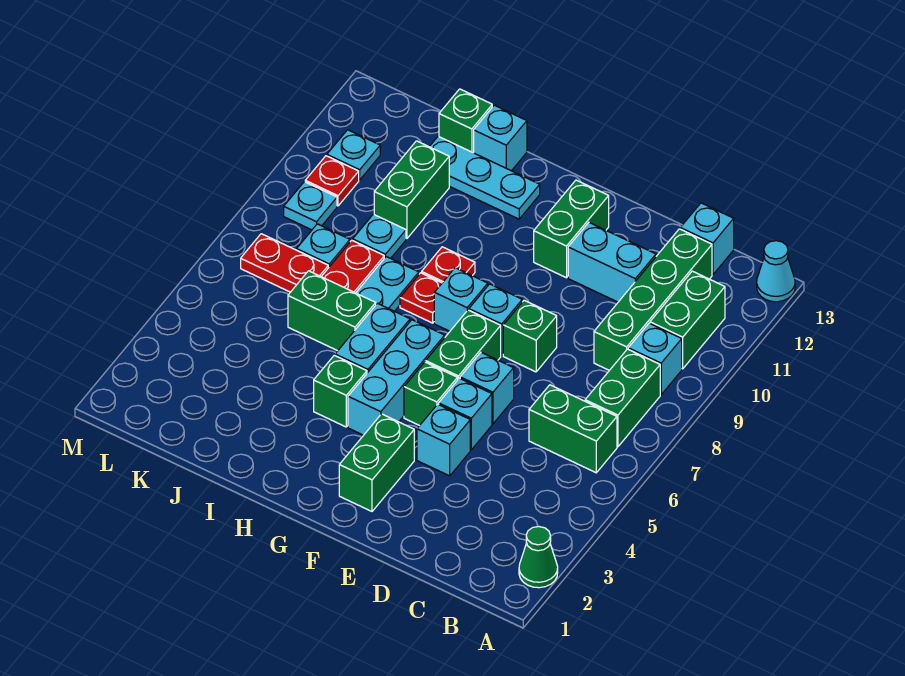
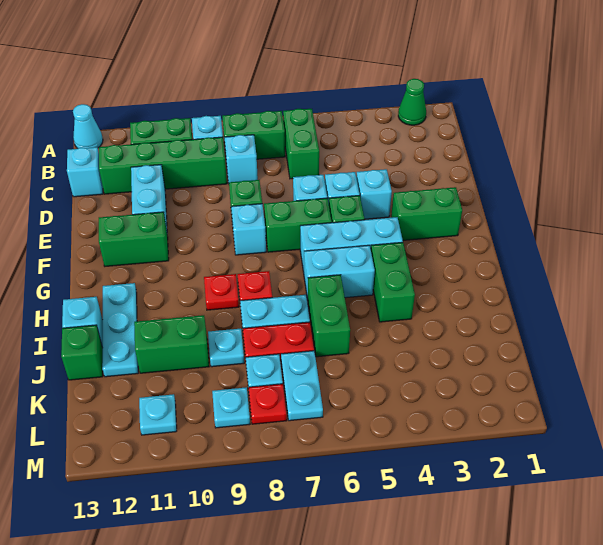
cyan brick G8 level 1 -> cyan brick C8 level 1
green brick H4 level 1 -> green brick H4:I4 level 1
red plate K7:L7 level 1 -> cyan plate K7:L7 level 1
red plate L10 level 1 -> red plate L8 level 1

